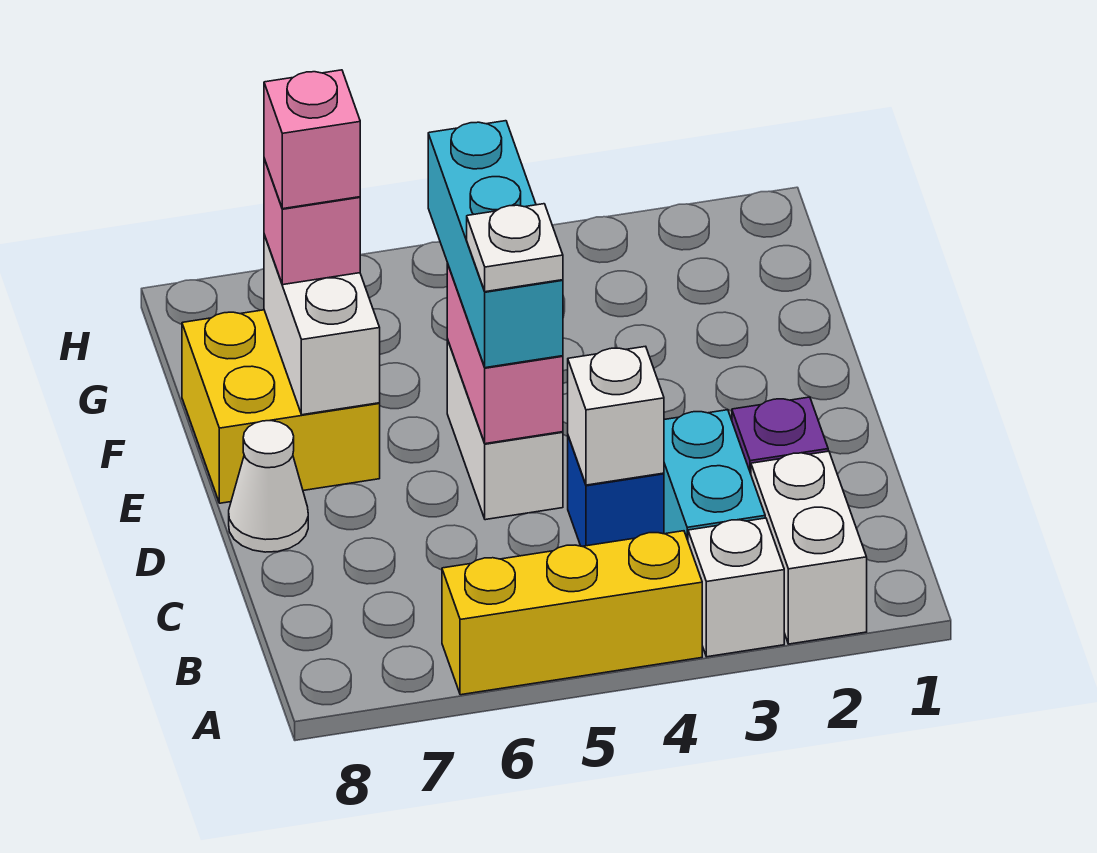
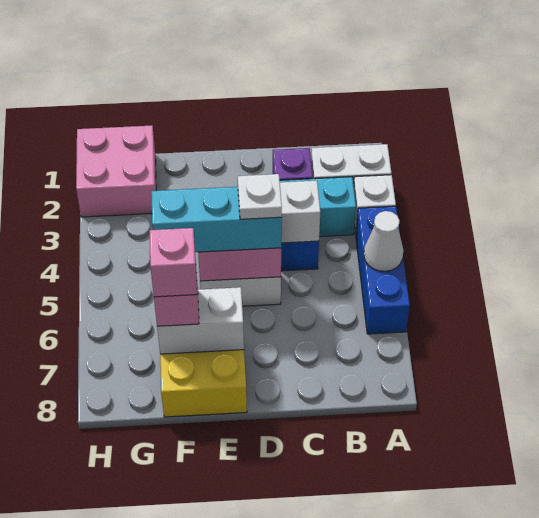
yellow brick A4:A6 level 1 -> blue brick A4:A6 level 1
white cone D8 level 1 -> white cone A5 level 2
none -> pink brick G1:H2 level 1

